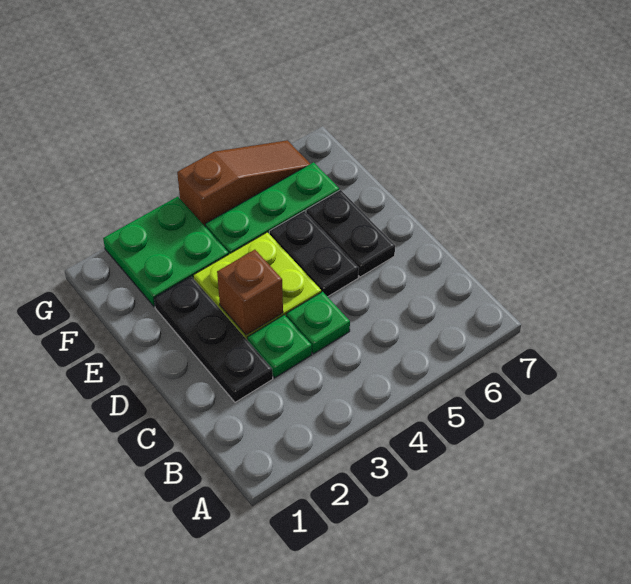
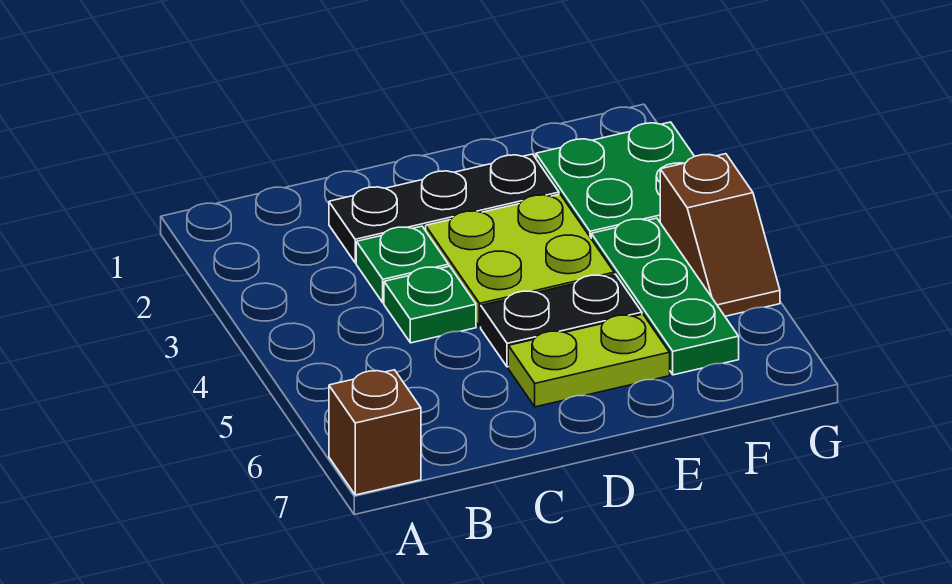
brown brick D3 level 2 -> brown brick A7 level 1
black plate D6:E6 level 1 -> lime plate D6:E6 level 1
brown slope G4:G6 level 1 top 4 -> brown slope G4:G5 level 1 top 4

